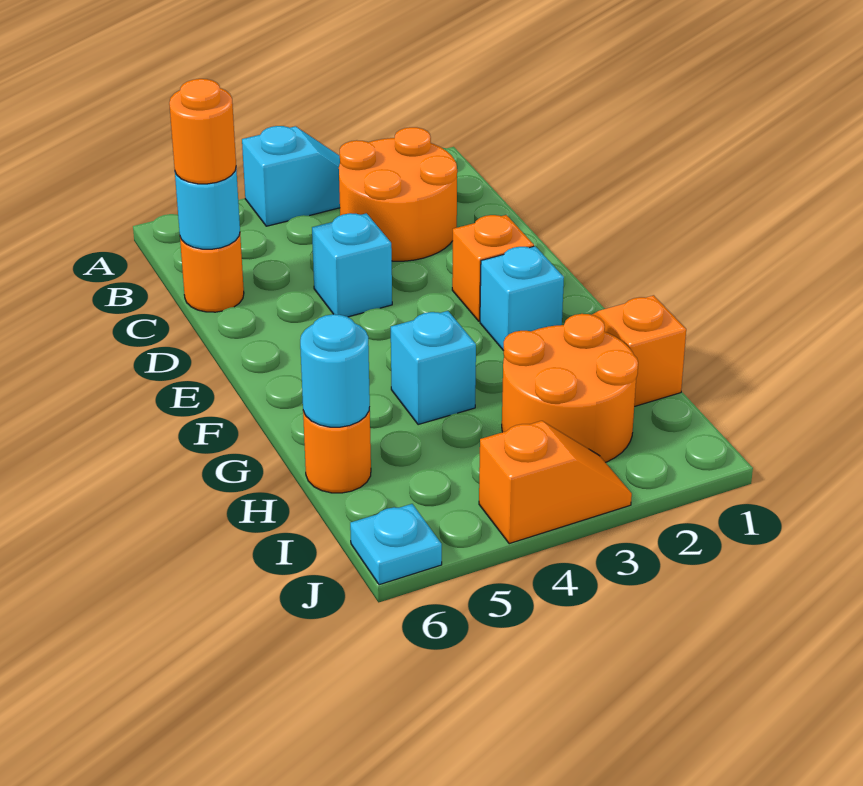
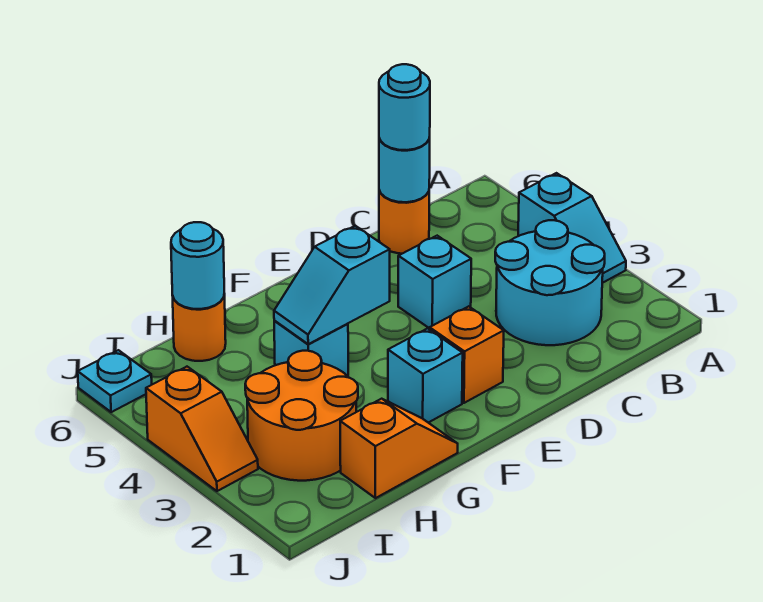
orange round brick B2:C3 level 1 -> cyan round brick B2:C3 level 1
orange round brick C6 level 3 -> cyan round brick C6 level 3
none -> cyan slope F4:G4 level 2 top F

